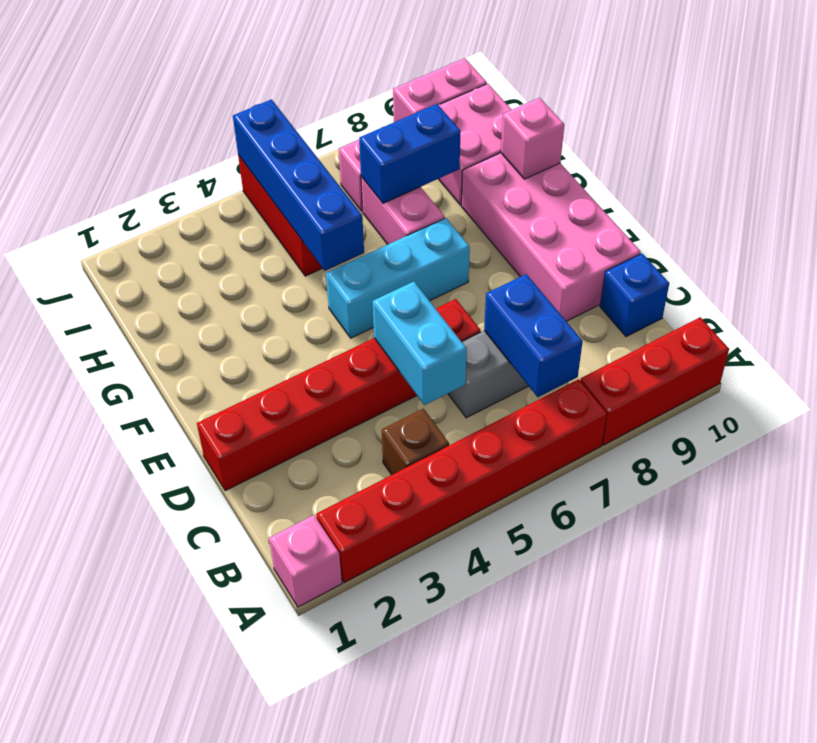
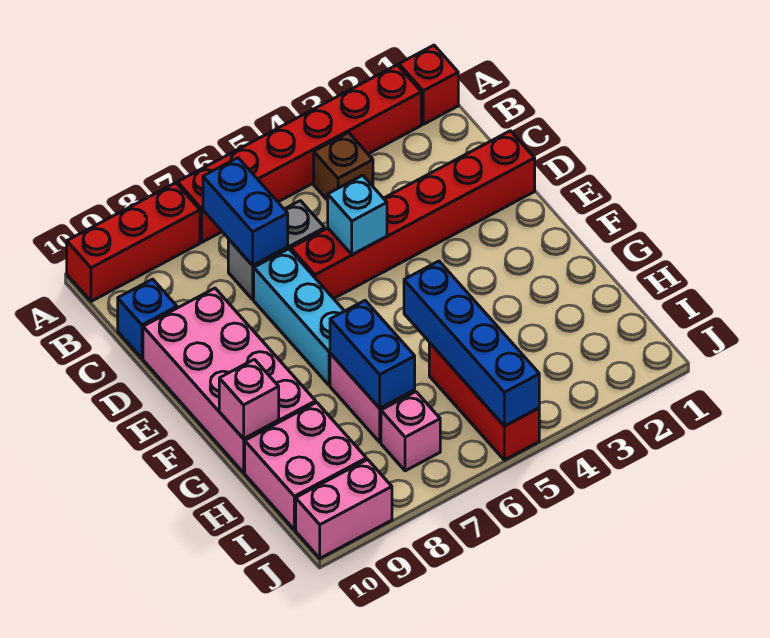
pink brick A1 level 1 -> red brick A1 level 1
cyan brick C5:D5 level 2 -> cyan brick D5 level 2
cyan brick F5:F7 level 1 -> cyan brick D7:F7 level 1
blue brick H7:H8 level 2 -> blue brick G7:H7 level 2

